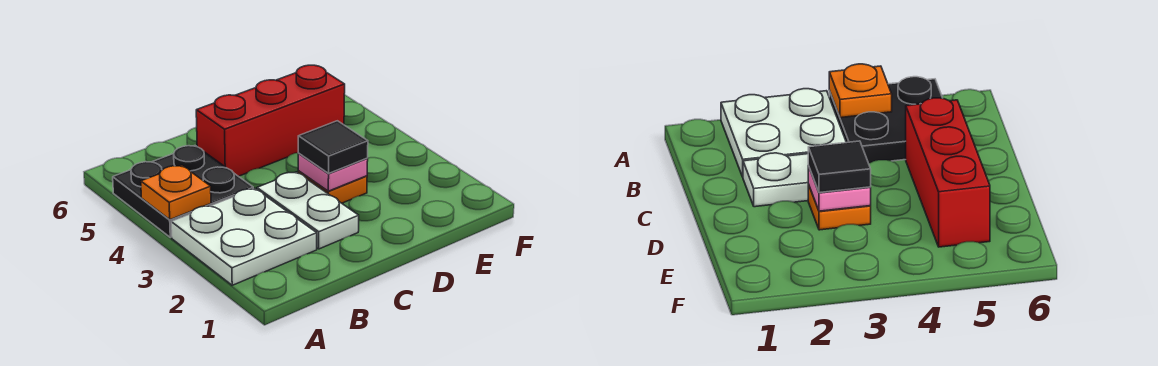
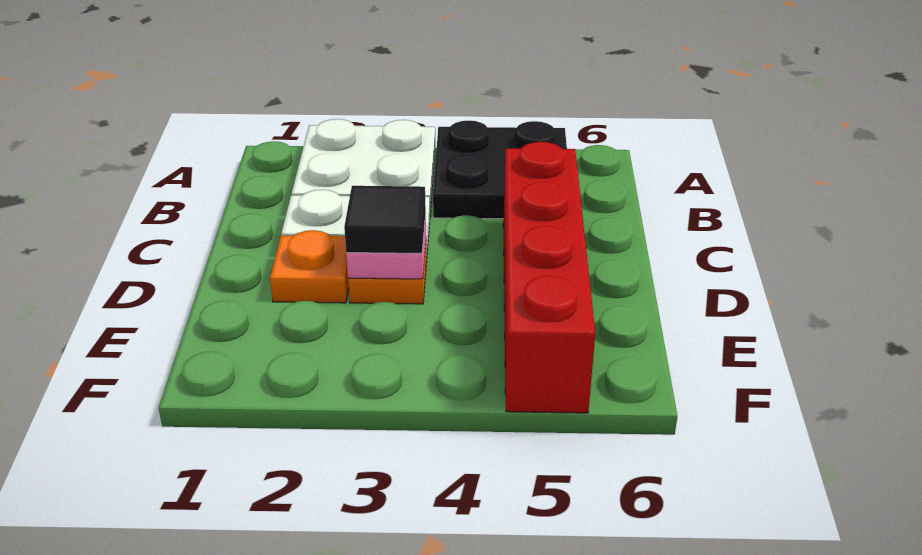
orange plate A4 level 2 -> orange plate D2 level 1
red brick C5:E5 level 1 -> red brick C5:F5 level 1

